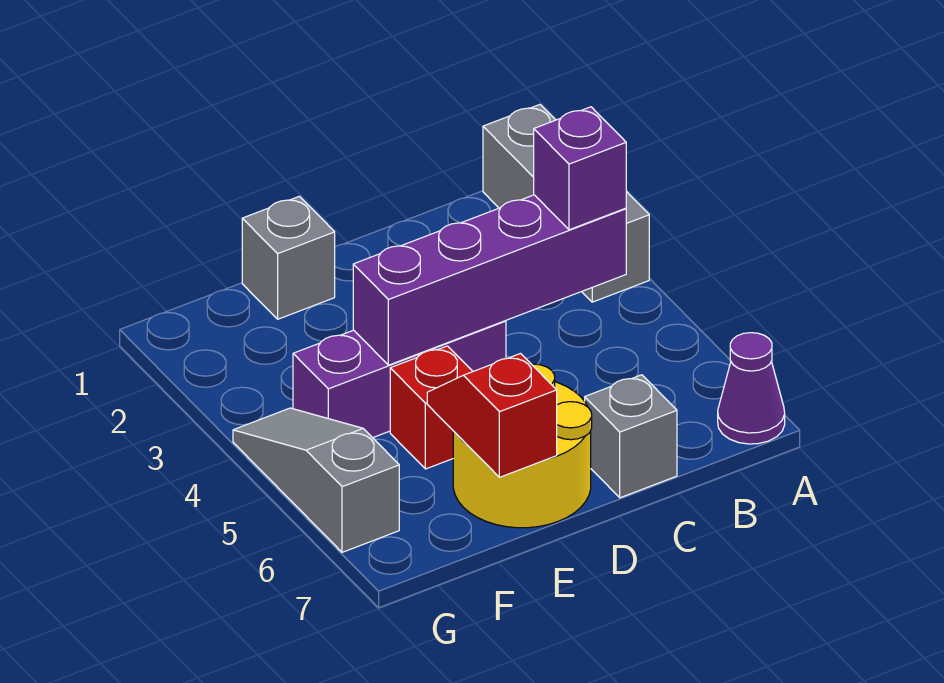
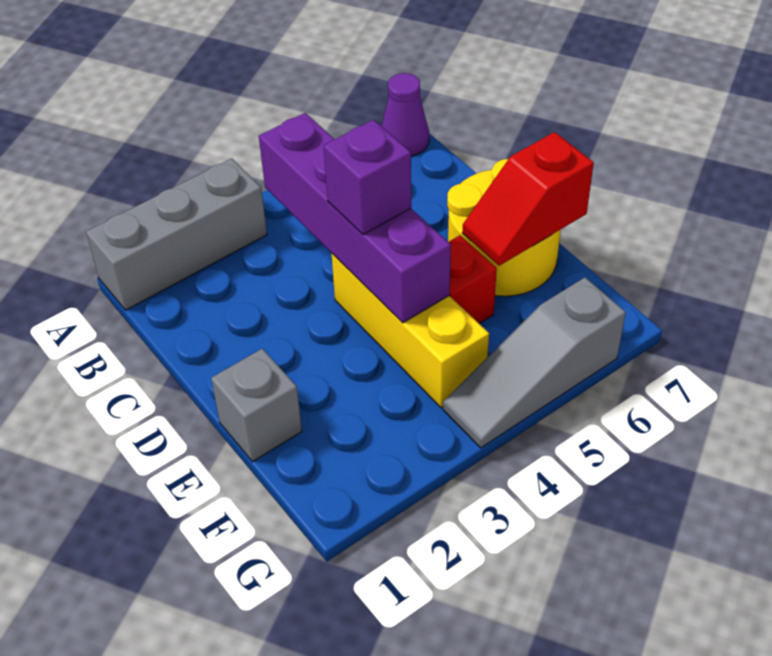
purple brick B4 level 3 -> purple brick D4 level 3
grey brick C7 level 1 -> none
purple brick D4:F4 level 1 -> yellow brick D4:F4 level 1

